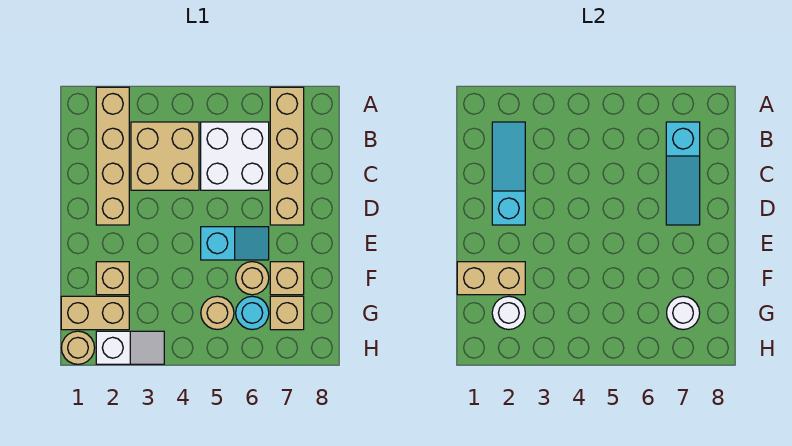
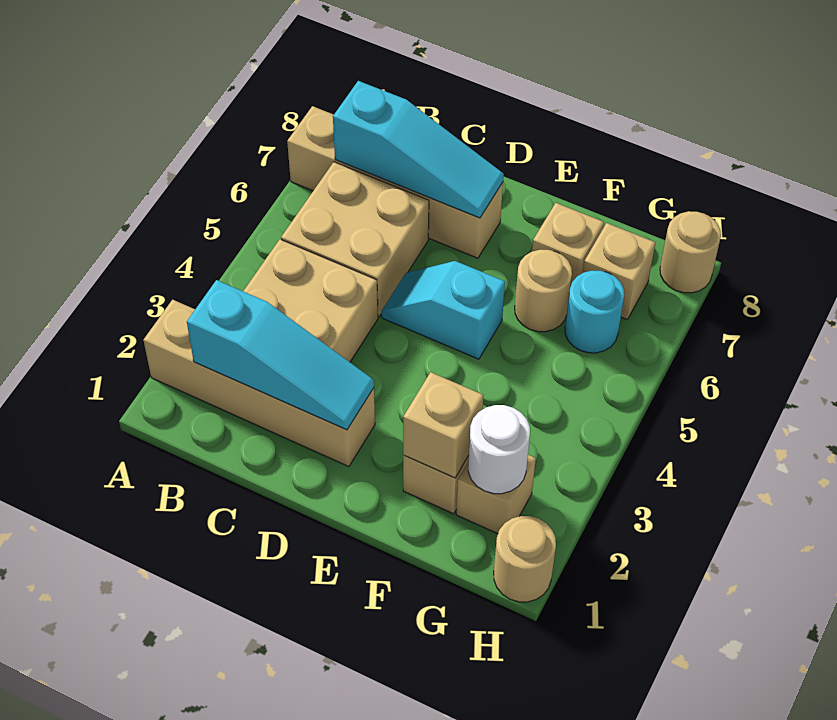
cyan slope B2:D2 level 2 top D -> cyan slope B2:D2 level 2 top B
white brick B5:C6 level 1 -> tan brick B5:C6 level 1
cyan slope E5:E6 level 1 top 5 -> cyan slope D5:E5 level 1 top E
tan brick F1:F2 level 2 -> tan brick F2 level 2
tan brick G1:G2 level 1 -> tan brick G2 level 1
tan round brick G5 level 1 -> tan round brick H8 level 1
white round brick G7 level 2 -> none
white slope H2:H3 level 1 top 2 -> none

